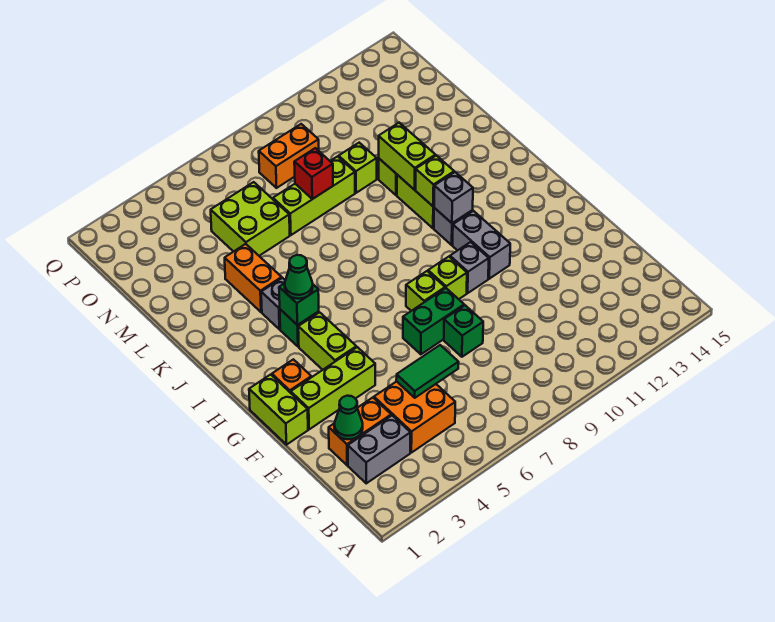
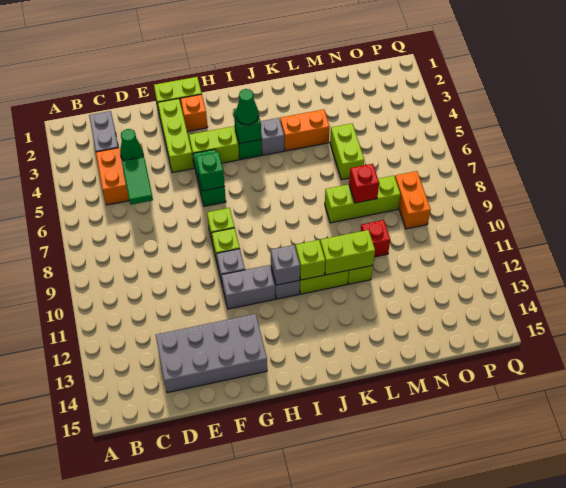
orange brick D2:D3 level 1 -> none
green cone D2 level 2 -> green cone D4 level 2
none -> grey brick D13:G14 level 1
green brick E8 level 1 -> green brick G6 level 2
green brick F7:F8 level 1 -> green brick G5:G6 level 1
lime brick M5:N6 level 1 -> lime brick M5:M6 level 1
lime brick M7:M9 level 1 -> lime brick L8:N8 level 1
lime brick M10 level 1 -> red brick M10 level 1

